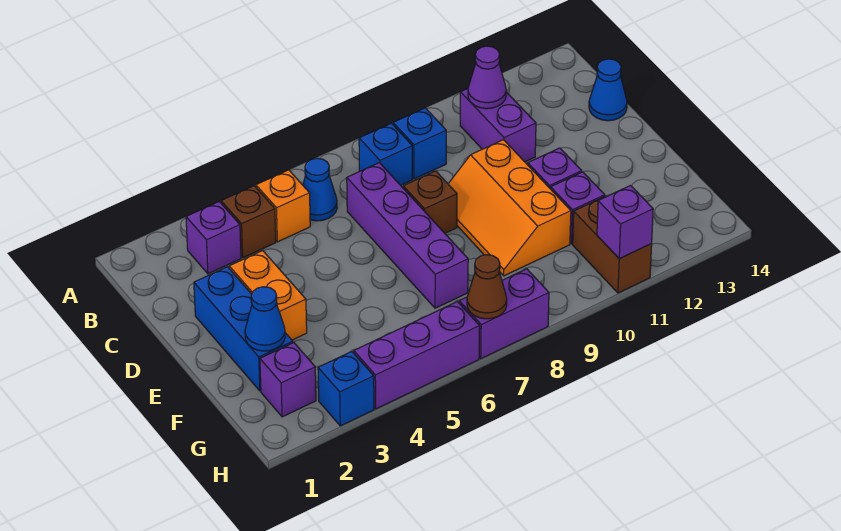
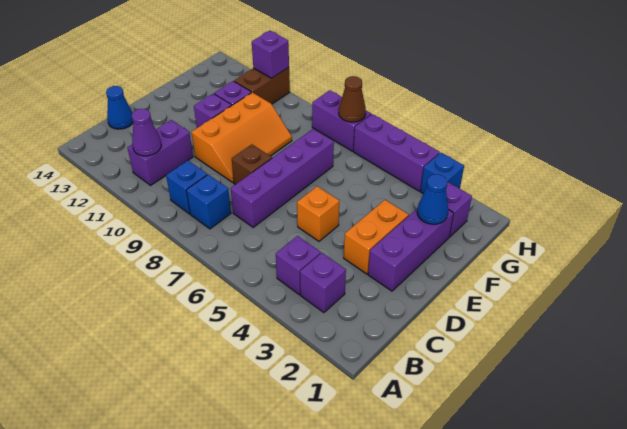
brown brick B4 level 1 -> purple brick B4 level 1
orange brick B5 level 1 -> orange brick D5 level 1
blue cone B6 level 1 -> none
blue brick D2:F2 level 1 -> purple brick D2:F2 level 1

